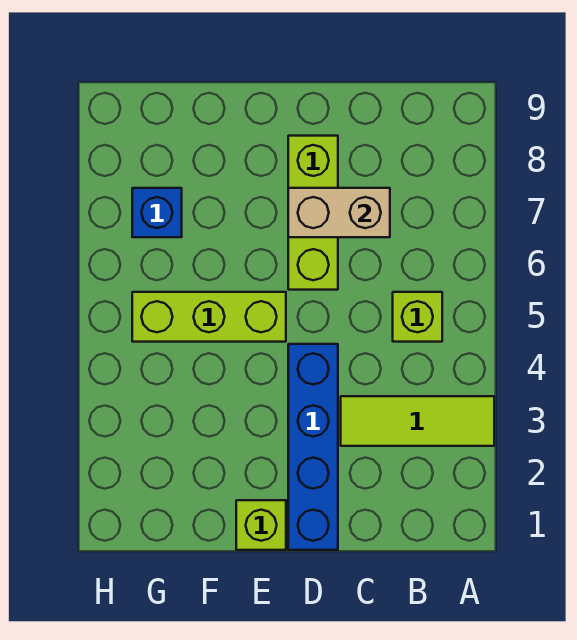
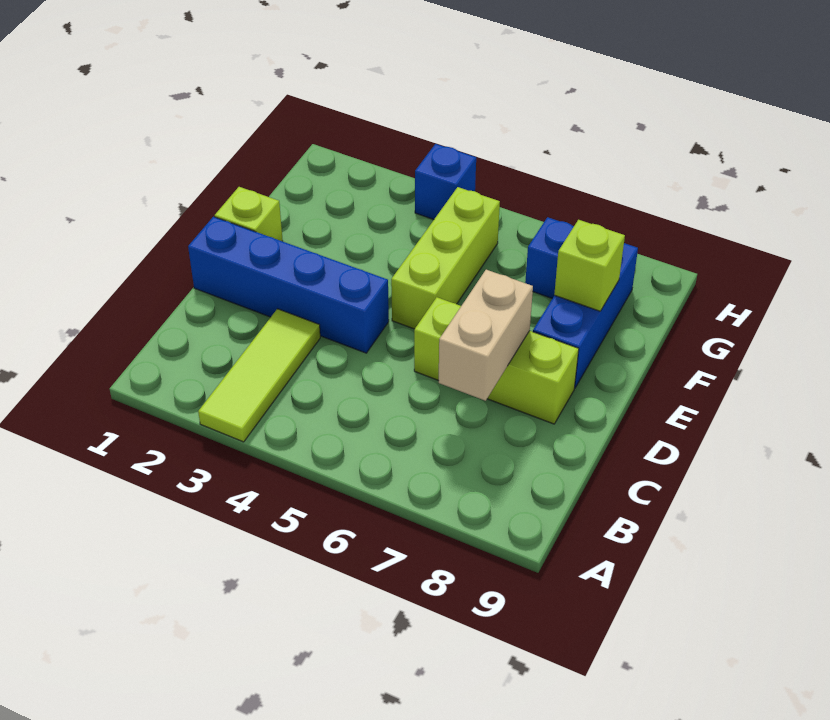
lime brick B5 level 1 -> lime brick F8 level 2
none -> blue brick E8:G8 level 1
none -> blue brick H4 level 1

